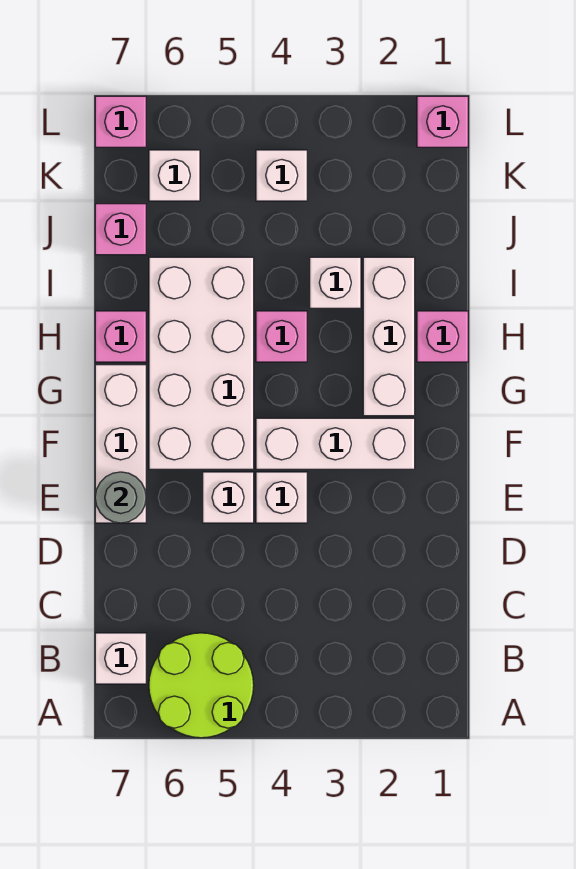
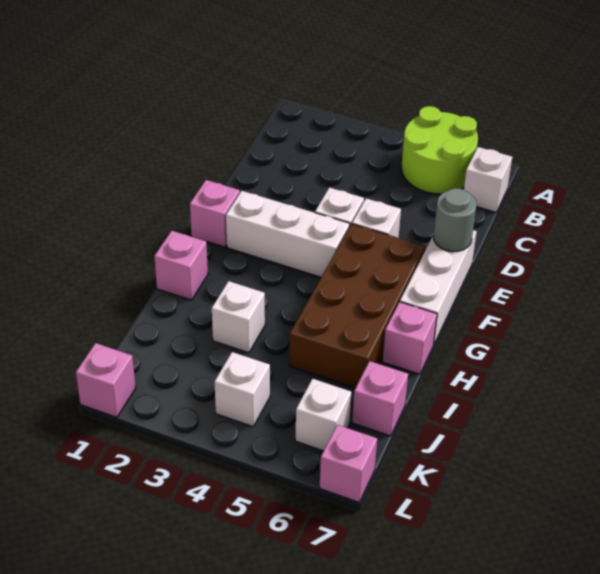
white brick F5:I6 level 1 -> brown brick F5:I6 level 1
white brick G2:I2 level 1 -> none
pink brick H4 level 1 -> pink brick F1 level 1

